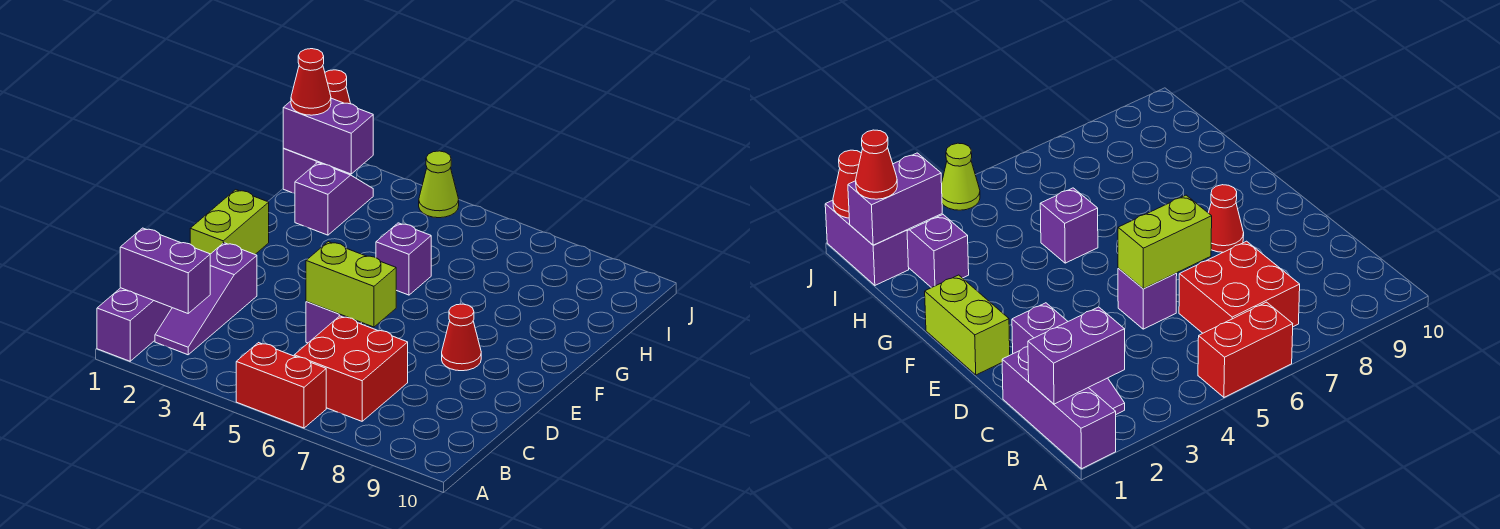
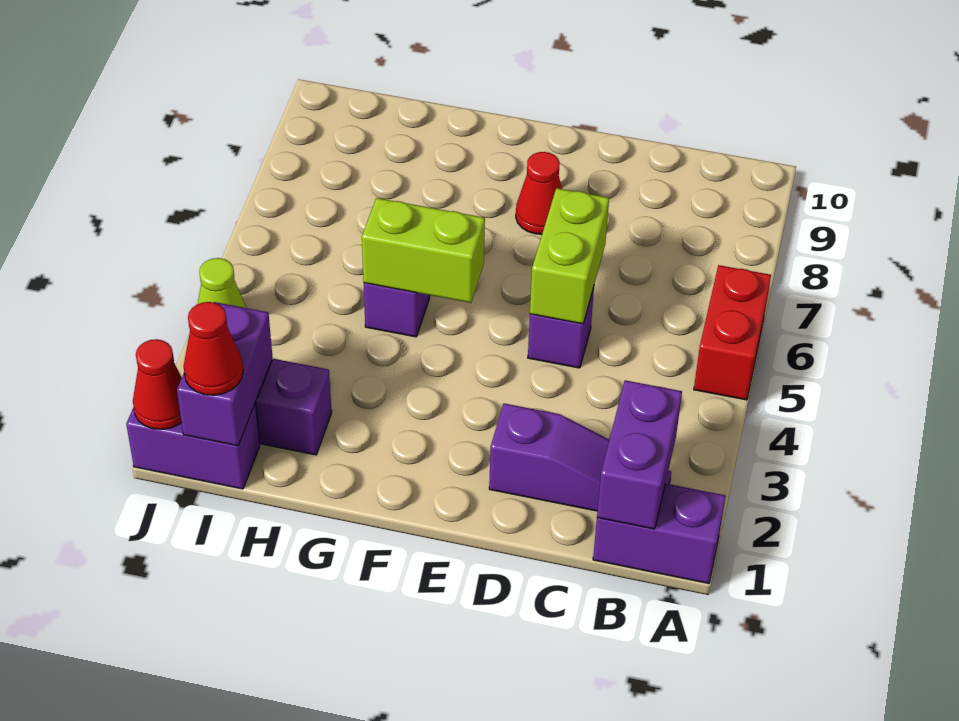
purple brick A1:C1 level 1 -> purple brick A1:B1 level 1
red brick B6:C7 level 1 -> none
lime brick E1:F1 level 1 -> lime brick F5:G5 level 2

